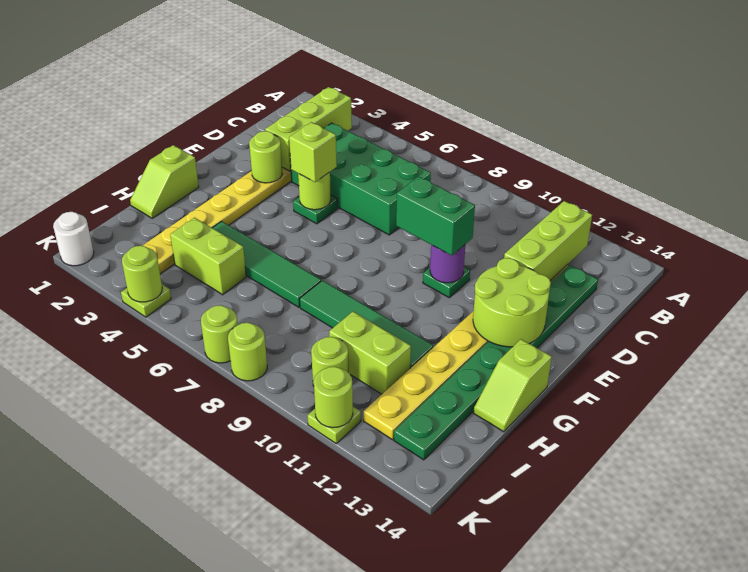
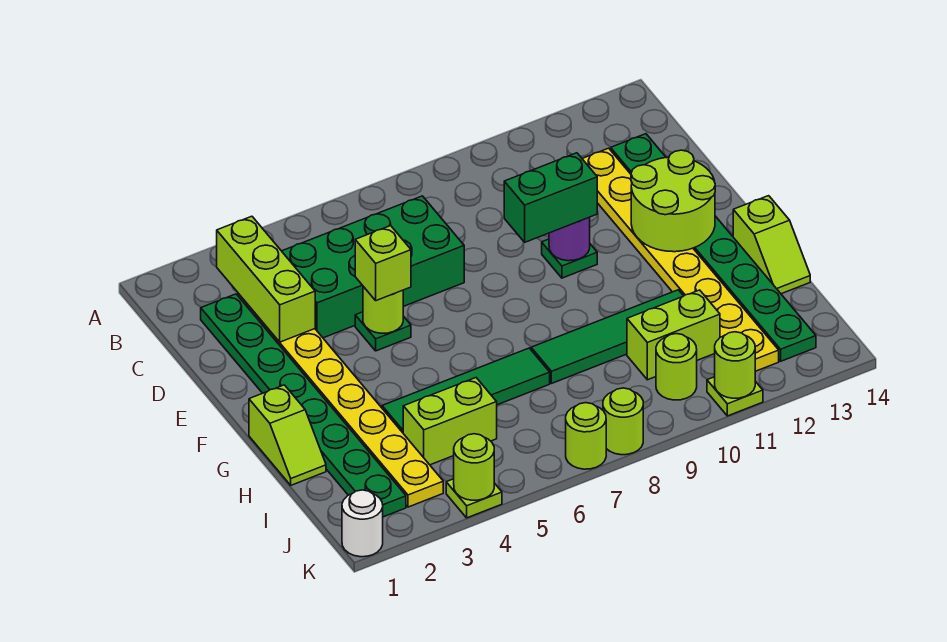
lime brick B12:D12 level 2 -> none
none -> green plate C2:J2 level 1
lime round brick E3 level 2 -> none

